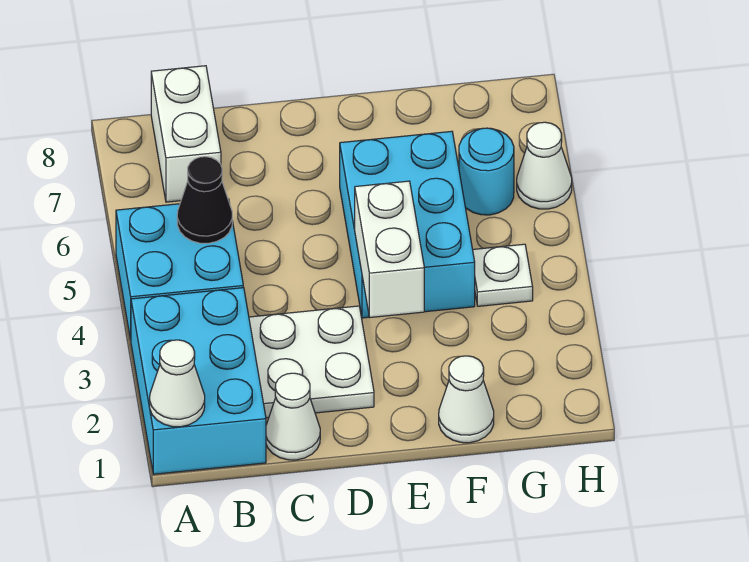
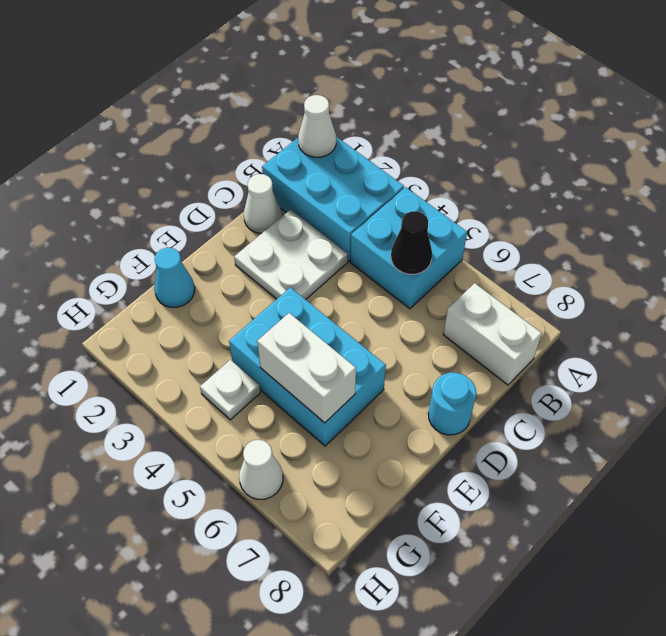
white brick E3:E4 level 2 -> white brick F5:F6 level 2
white cone F1 level 1 -> cyan cone F1 level 1
cyan round brick G6 level 1 -> cyan round brick D8 level 1

